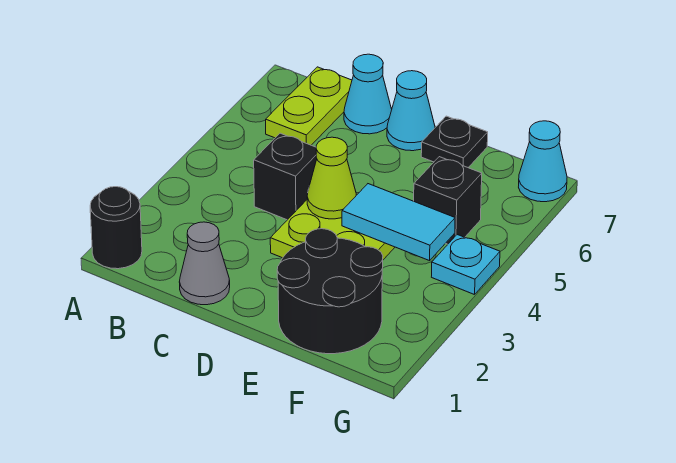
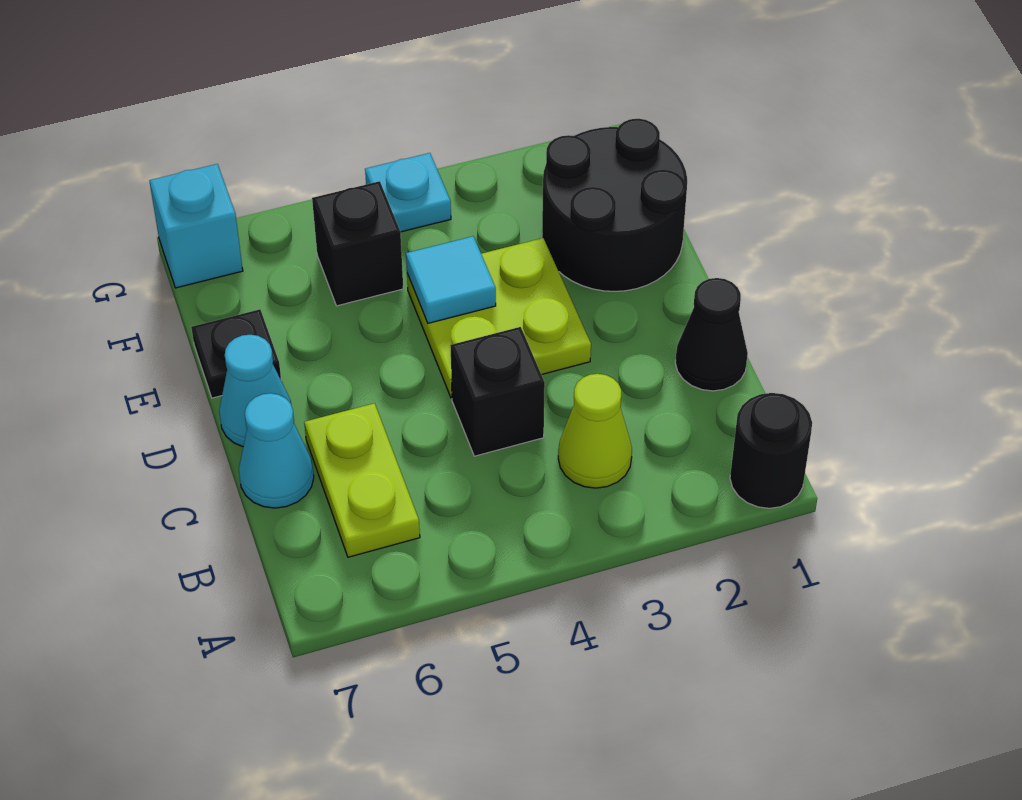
lime plate B6:B7 level 1 -> lime plate B6:C6 level 1
grey cone C1 level 1 -> black cone C1 level 1
lime cone D4 level 2 -> lime cone B3 level 1
cyan tile E4:F4 level 2 -> cyan tile E4 level 2
cyan cone G7 level 1 -> cyan brick G7 level 1

